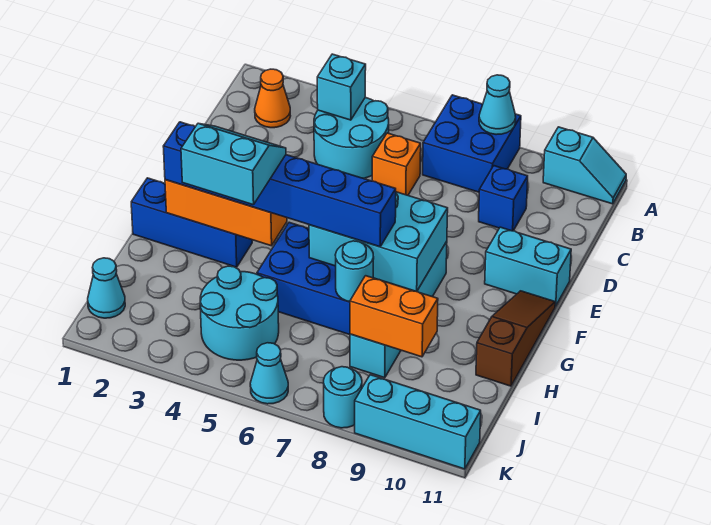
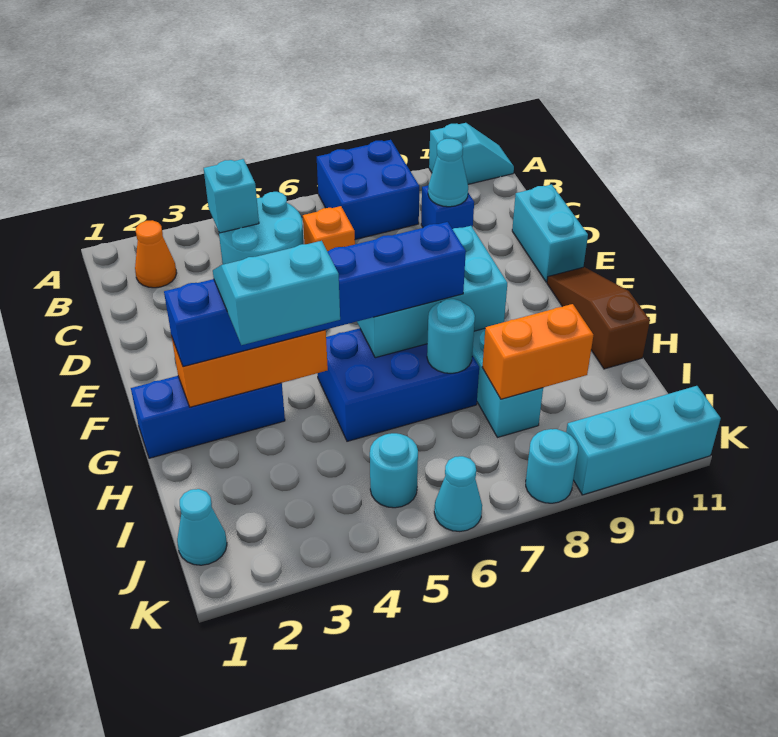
cyan cone A8 level 2 -> cyan cone C9 level 2
cyan brick E10:E11 level 1 -> cyan brick D11:E11 level 1
cyan round brick I4:J5 level 1 -> cyan round brick J5 level 1

